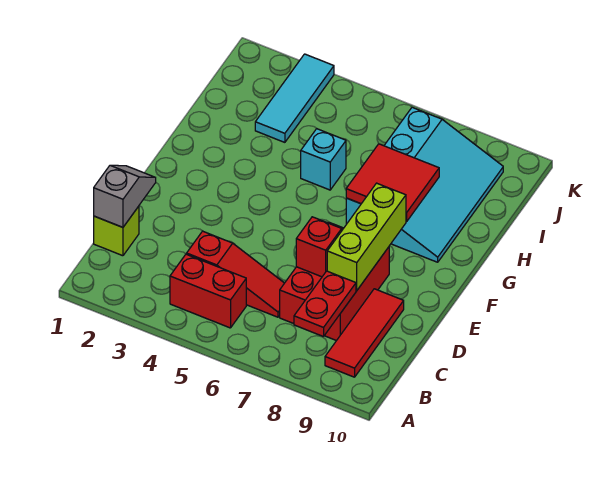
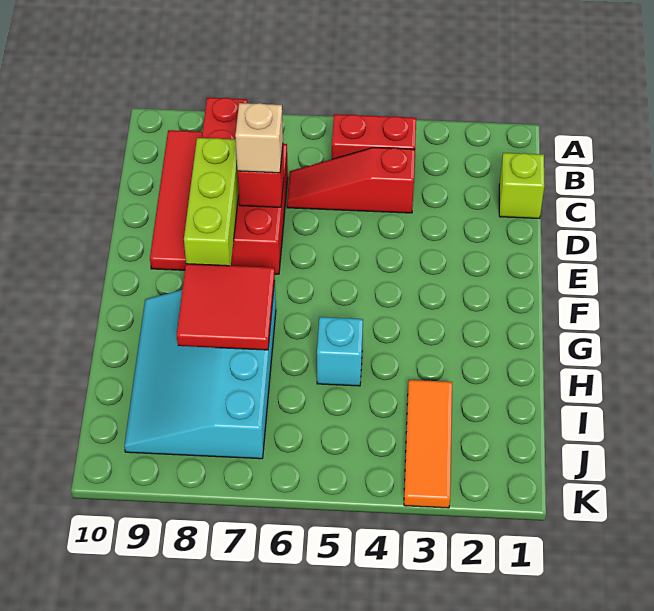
red tile B9:D9 level 1 -> red tile B9:E9 level 1
grey slope C1:D1 level 2 top C -> none
none -> tan brick D7 level 3
cyan tile I3:K3 level 1 -> orange tile I3:K3 level 1

